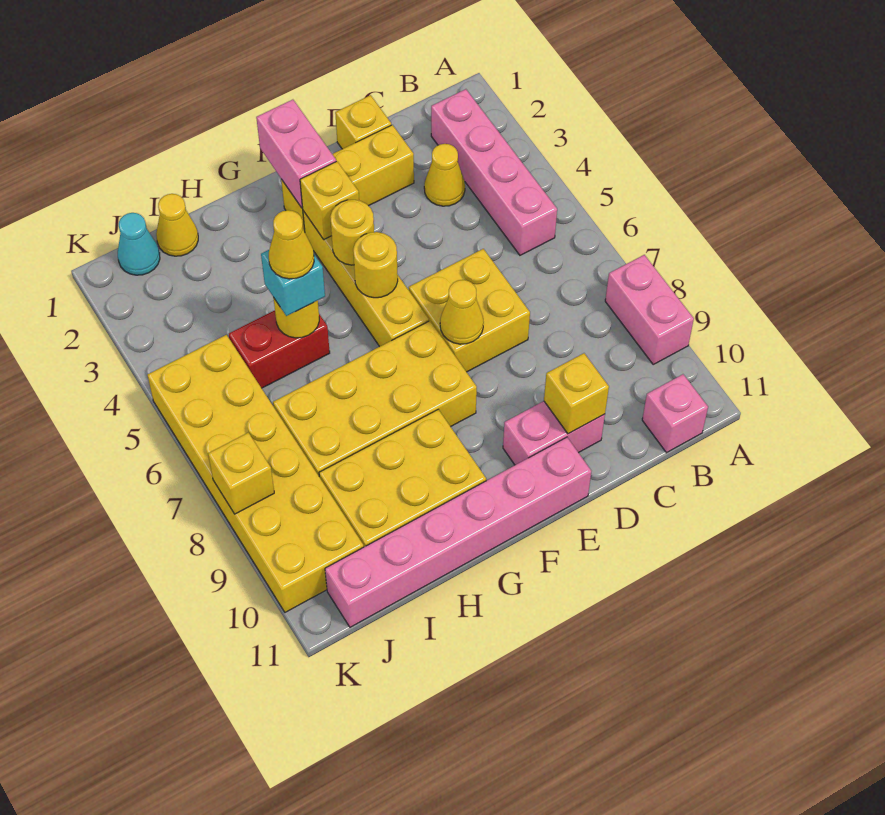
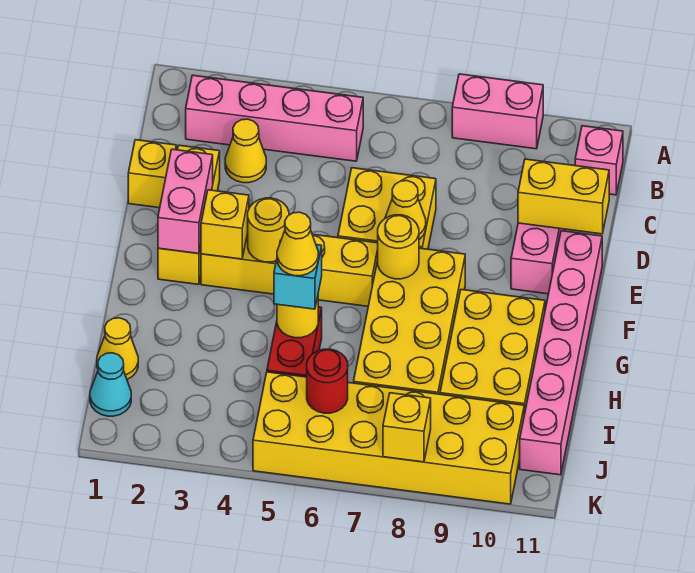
yellow brick D10 level 2 -> yellow brick D10:D11 level 2
pink brick F1:F2 level 2 -> pink brick E2:F2 level 2
yellow round brick F5 level 2 -> yellow round brick F7 level 2
none -> red round brick J6 level 2

